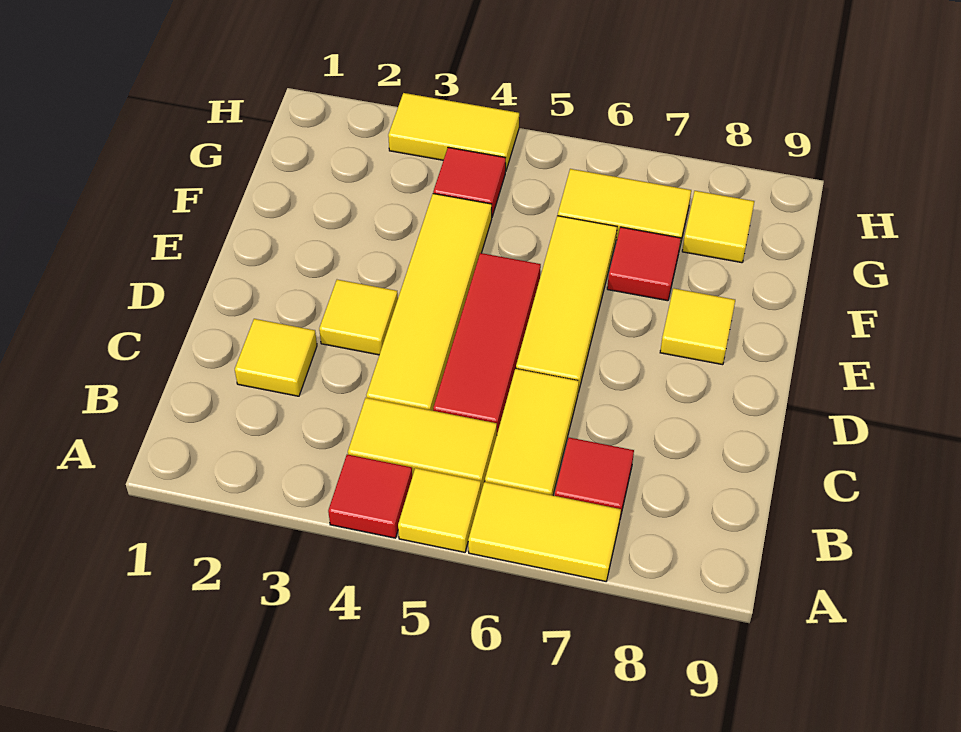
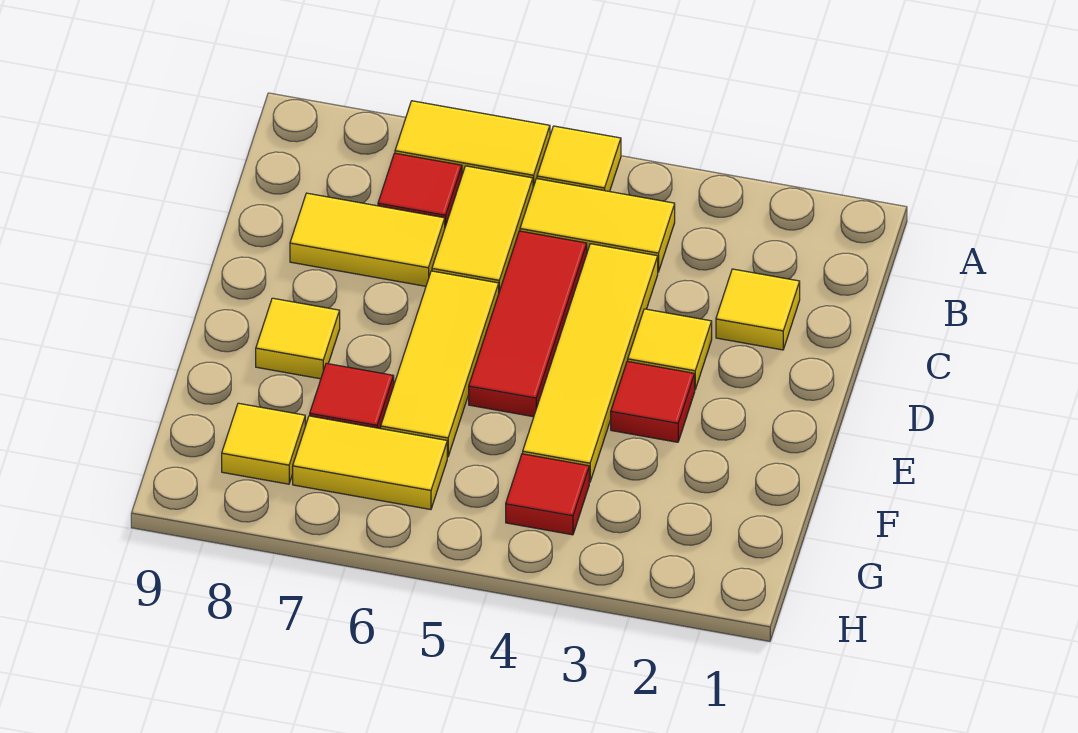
red tile A4 level 1 -> red tile E3 level 1
yellow tile H3:H4 level 1 -> yellow tile C7:C8 level 1

